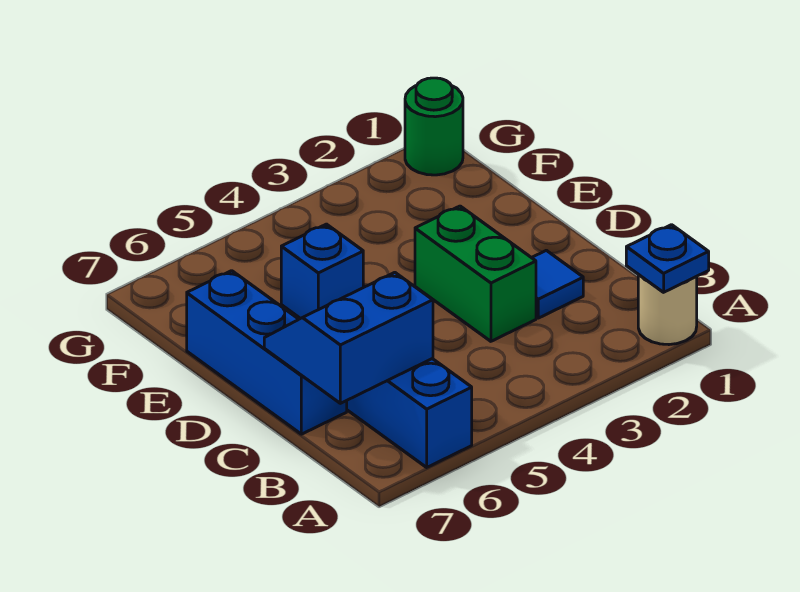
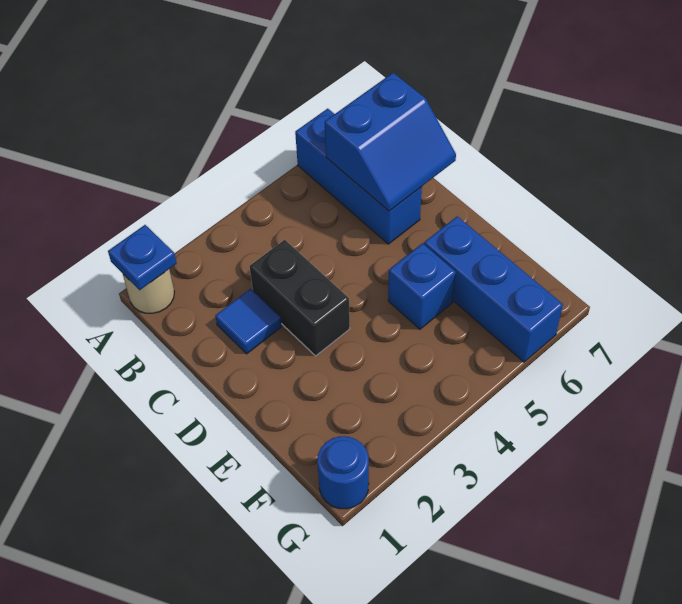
green brick C3:D3 level 1 -> black brick C3:D3 level 1
blue brick C7:E7 level 1 -> blue brick E6:G6 level 1
green round brick G1 level 1 -> blue round brick G1 level 1

